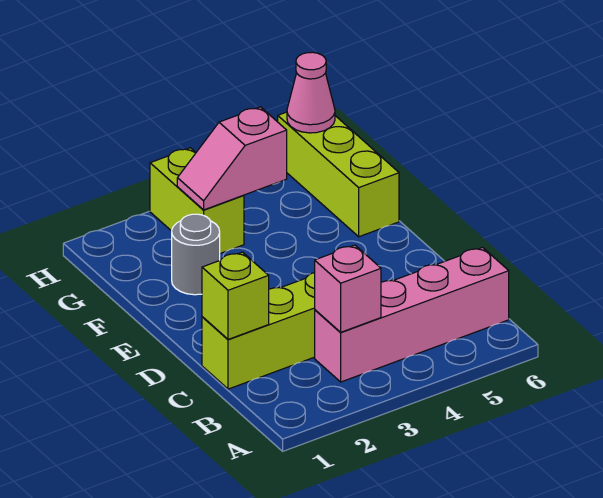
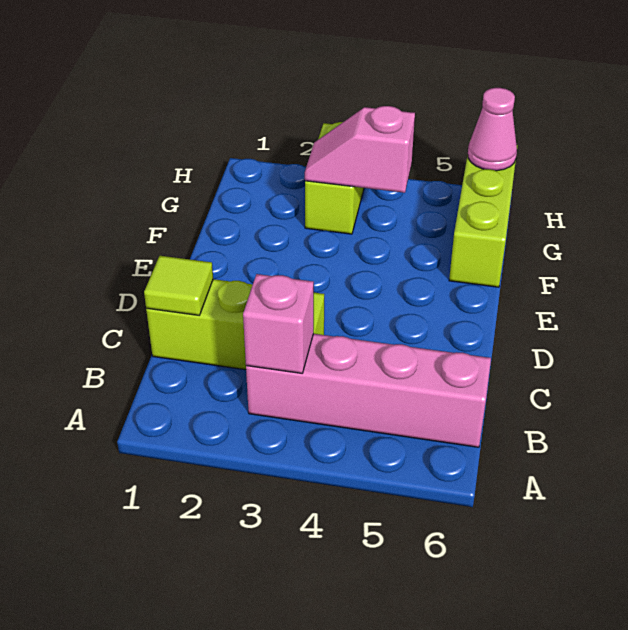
lime brick C1 level 2 -> lime tile C1 level 2
grey round brick F2 level 1 -> none

